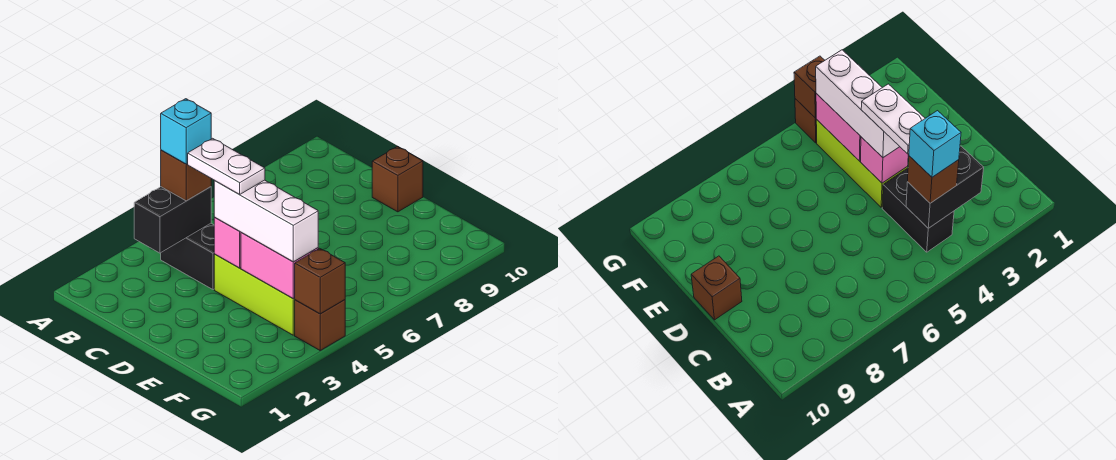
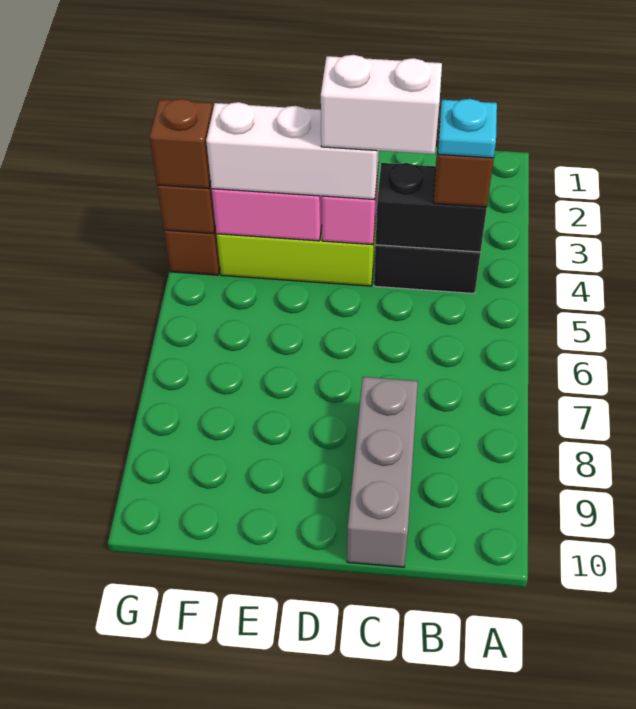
black brick B3:B4 level 2 -> black brick B4:C4 level 2
cyan brick B4 level 4 -> cyan plate B4 level 4
white plate C4:D4 level 4 -> white brick C4:D4 level 4
none -> grey brick C8:C10 level 1
brown brick D10 level 1 -> brown brick G4 level 3

